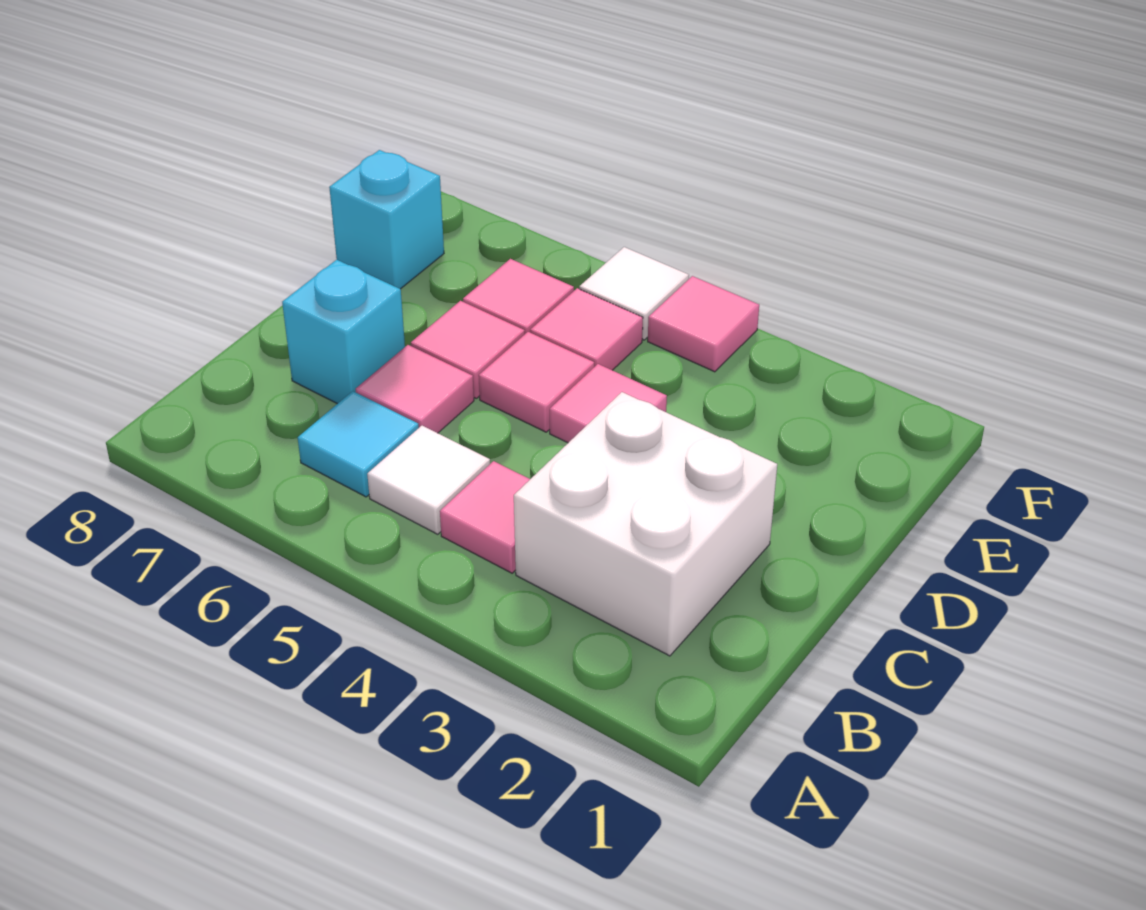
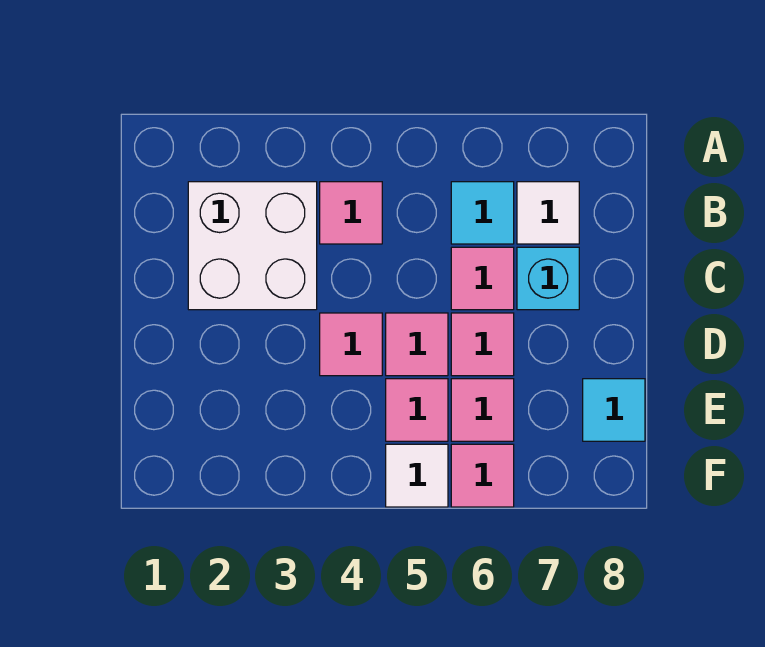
white tile B5 level 1 -> white tile B7 level 1
cyan brick E8 level 1 -> cyan tile E8 level 1
pink tile F4 level 1 -> pink tile F6 level 1

